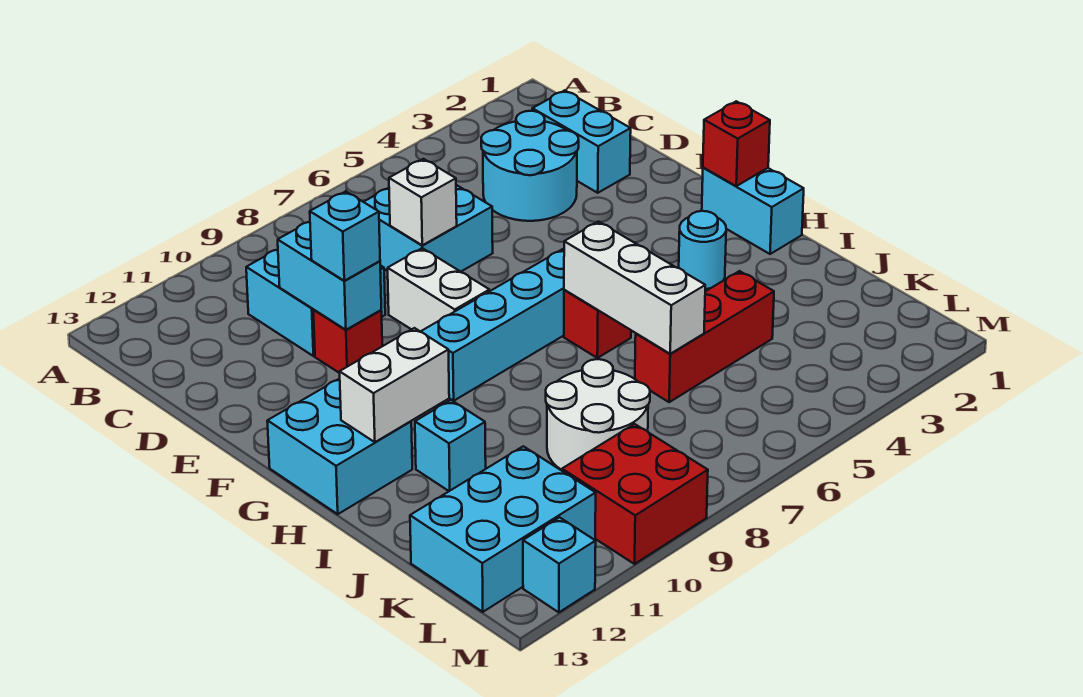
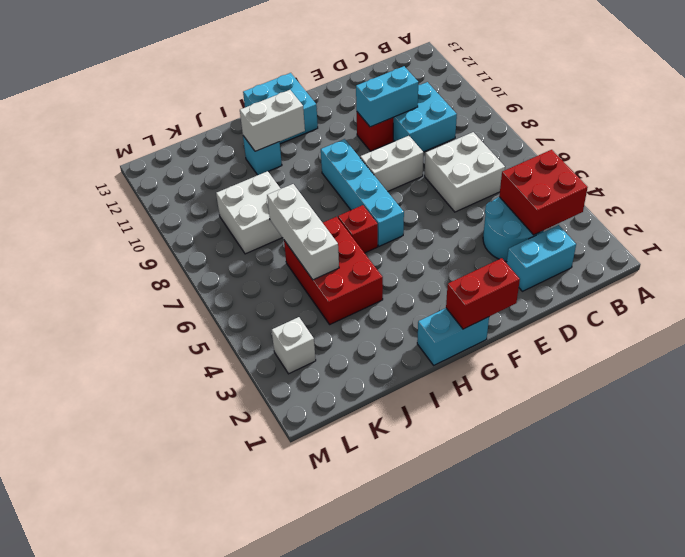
cyan brick C6:D7 level 1 -> white brick C6:D7 level 1
white brick D7 level 2 -> white brick L3 level 1
cyan brick E10 level 3 -> none
red brick G1 level 2 -> red brick F1:G1 level 2
cyan round brick H3 level 1 -> none
white brick H6:J6 level 2 -> white brick J5:J7 level 2
white brick H11:H12 level 2 -> white brick H11:I11 level 2
red brick J4:J6 level 1 -> red brick I4:J6 level 1
white round brick J8:K9 level 1 -> white brick J8:K9 level 1
cyan brick K11:L13 level 1 -> none
red brick L9:M10 level 1 -> red brick B3:C4 level 2
cyan brick M12 level 1 -> none

